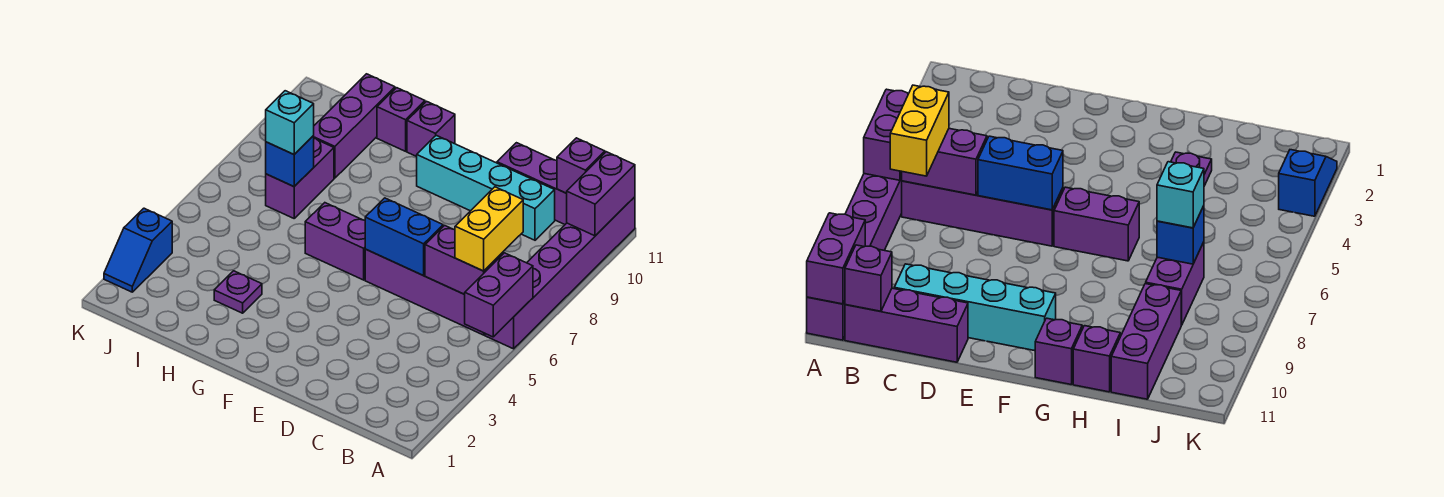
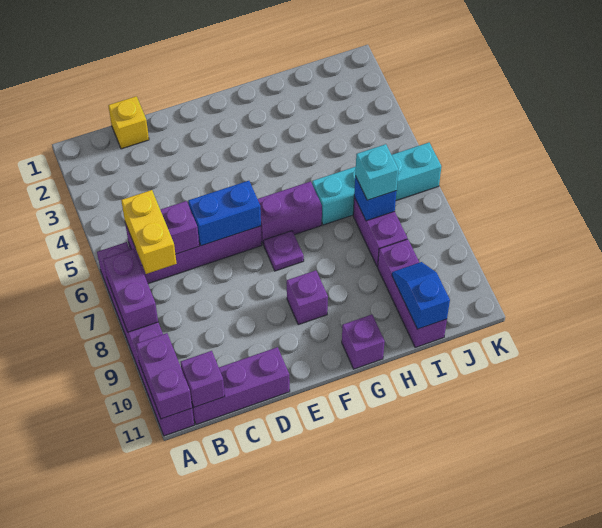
purple brick A5:A6 level 2 -> purple brick A7:A8 level 2
none -> yellow brick C1 level 1
cyan brick C10:F10 level 1 -> cyan brick H6:K6 level 1
purple plate H3 level 1 -> purple plate F7 level 1
purple brick H11 level 1 -> purple brick F9 level 1
blue slope K2:K3 level 1 top 3 -> blue slope I10:I11 level 2 top 11

